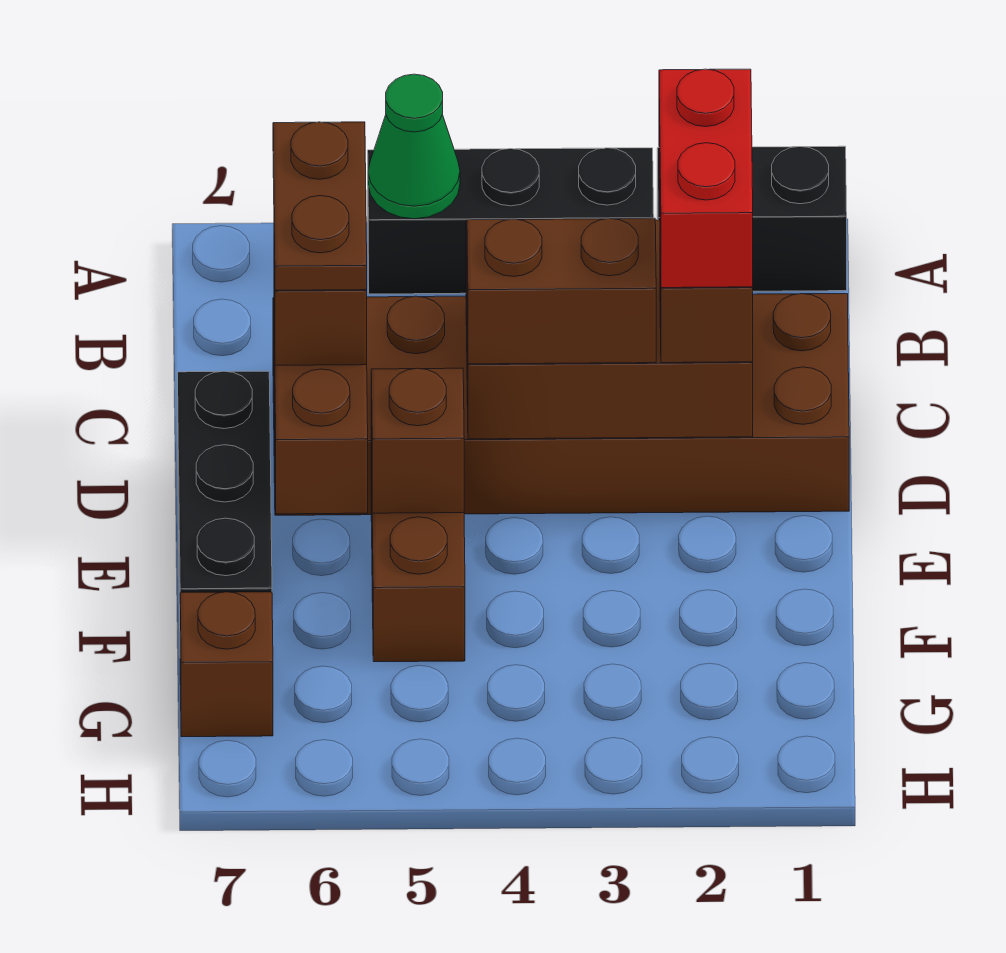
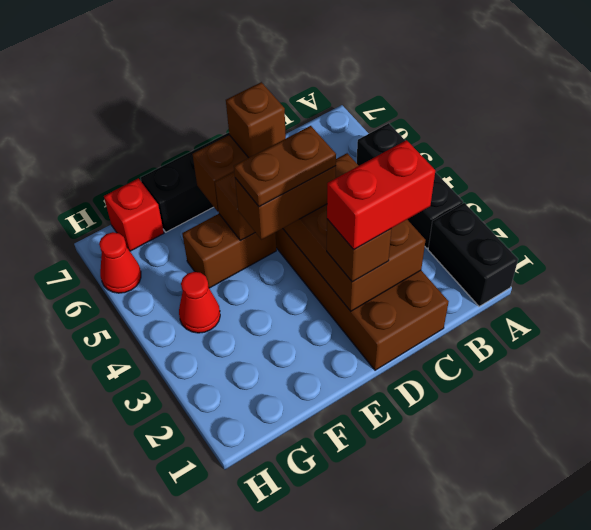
green cone A5 level 2 -> none
brown plate C6:D6 level 4 -> brown plate D4:E4 level 4
brown brick D3:D4 level 3 -> brown brick D4:E4 level 3
none -> red cone G4 level 1
brown brick G7 level 1 -> red brick G7 level 1
none -> red cone H6 level 1

